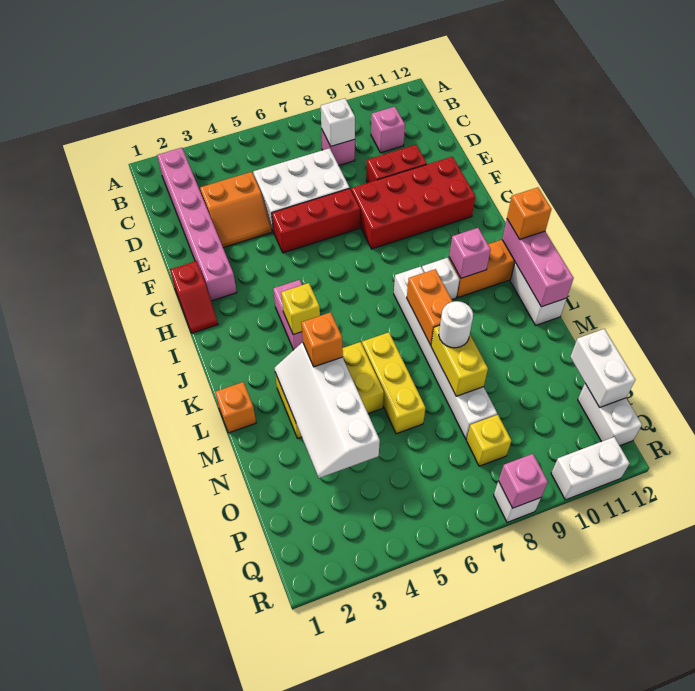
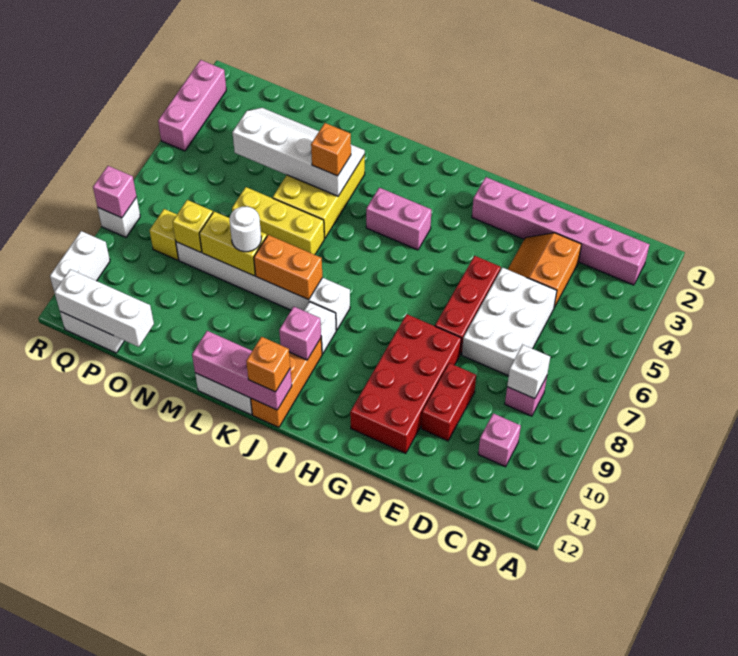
red slope G1:H1 level 1 top G -> none
yellow brick J4 level 2 -> yellow brick O8 level 2
orange brick L1 level 1 -> none
white brick O12:P12 level 2 -> white brick O12:Q12 level 2
none -> pink brick R2:R4 level 1

